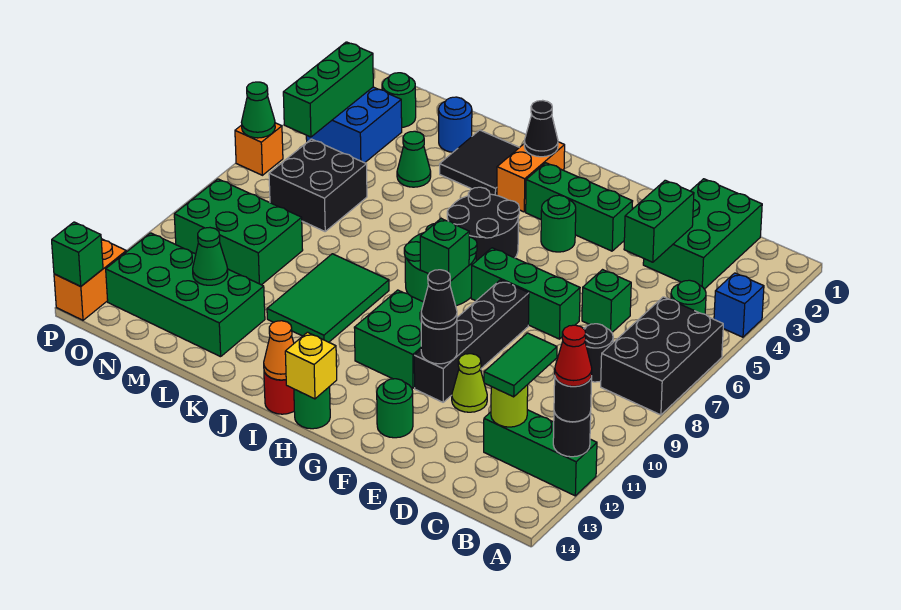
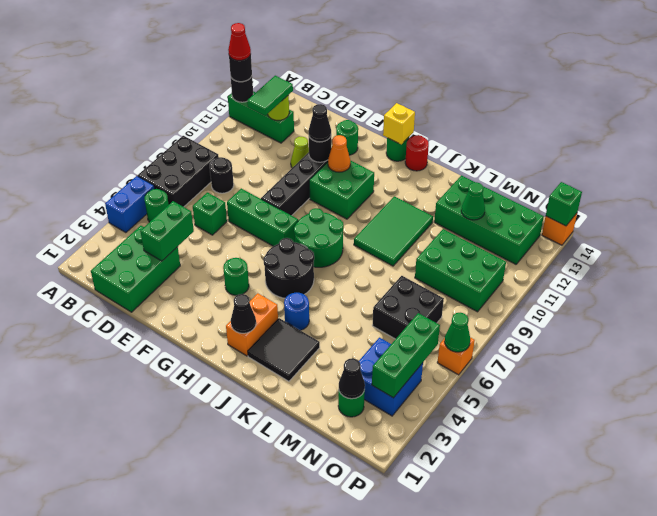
blue brick A4 level 1 -> blue brick A4:A5 level 1
green brick F3:H3 level 1 -> none
green brick H8 level 2 -> none
orange cone I14 level 2 -> orange cone G11 level 2
blue round brick L2 level 1 -> blue round brick J4 level 1
green cone L4 level 1 -> none
none -> black cone N2 level 2
orange brick P13:P14 level 1 -> orange brick P14 level 1

